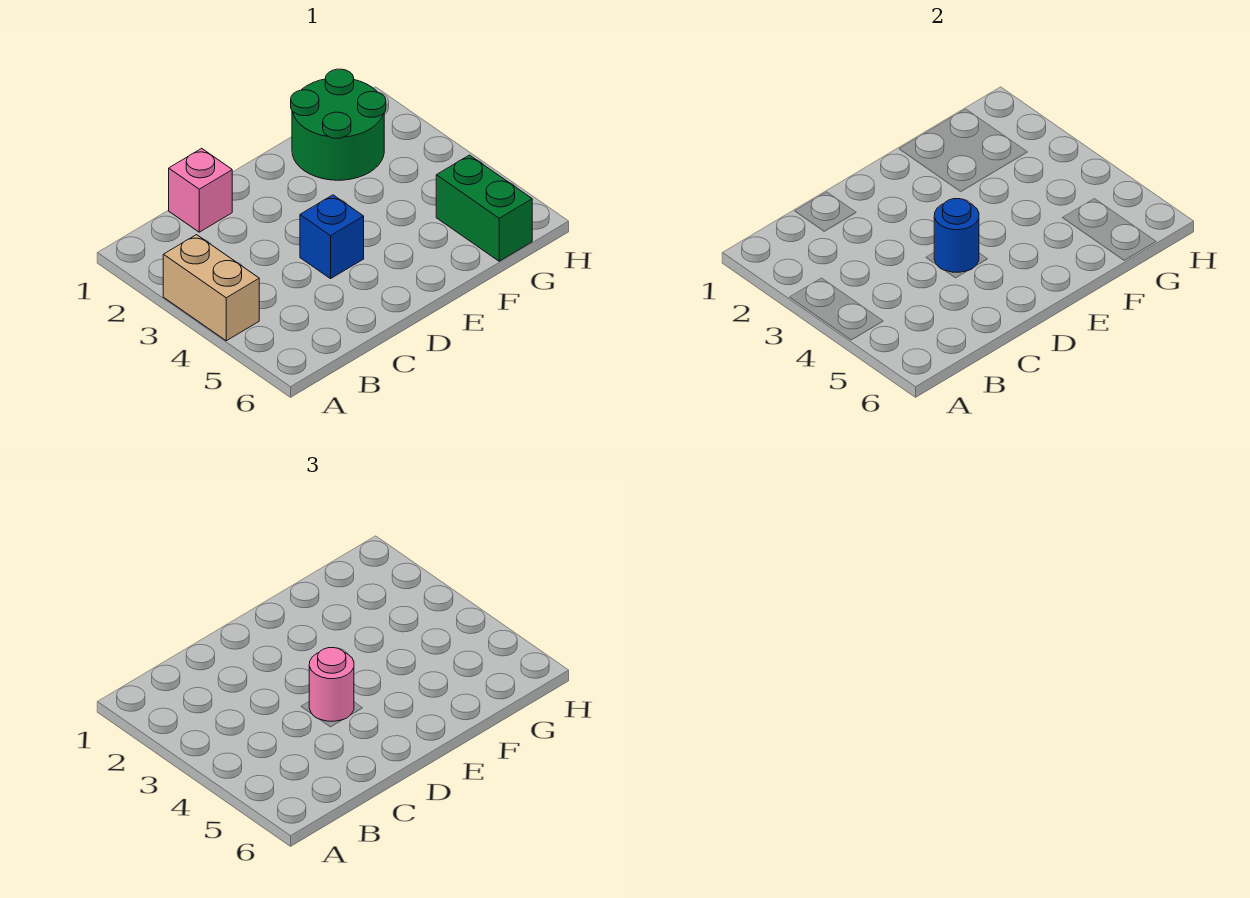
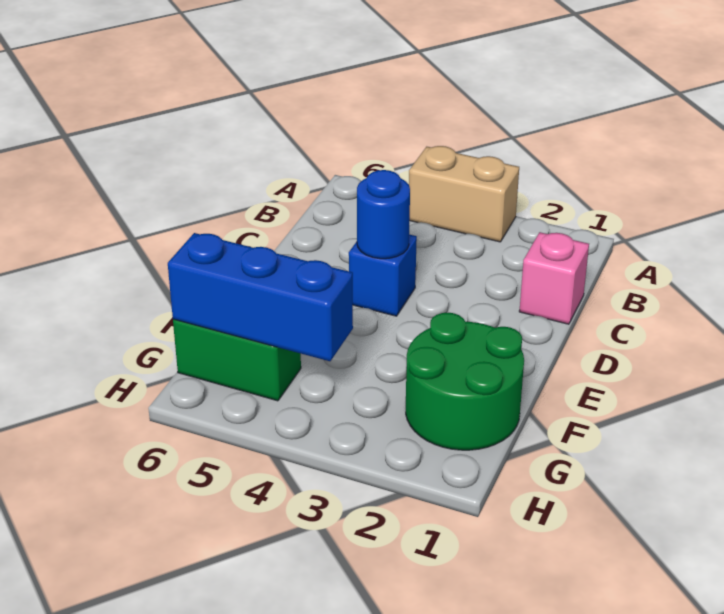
pink round brick D4 level 3 -> none
none -> blue brick G4:G6 level 2

